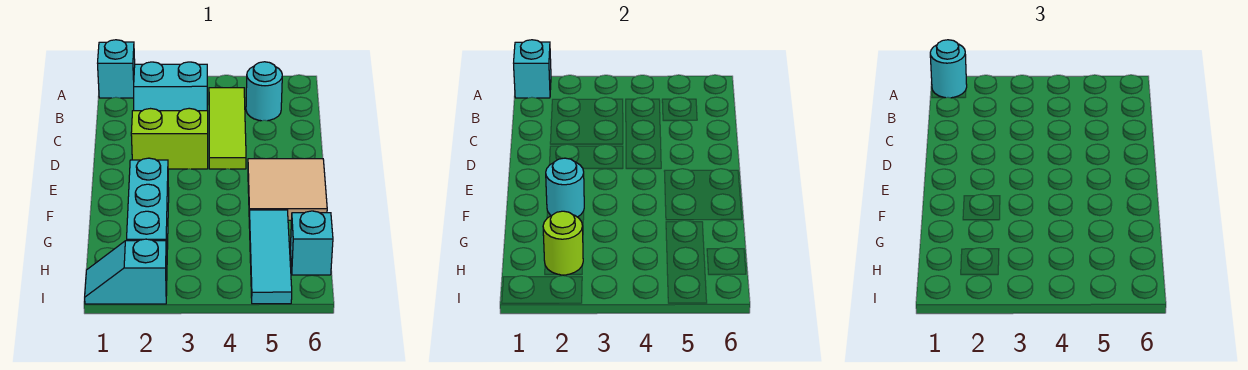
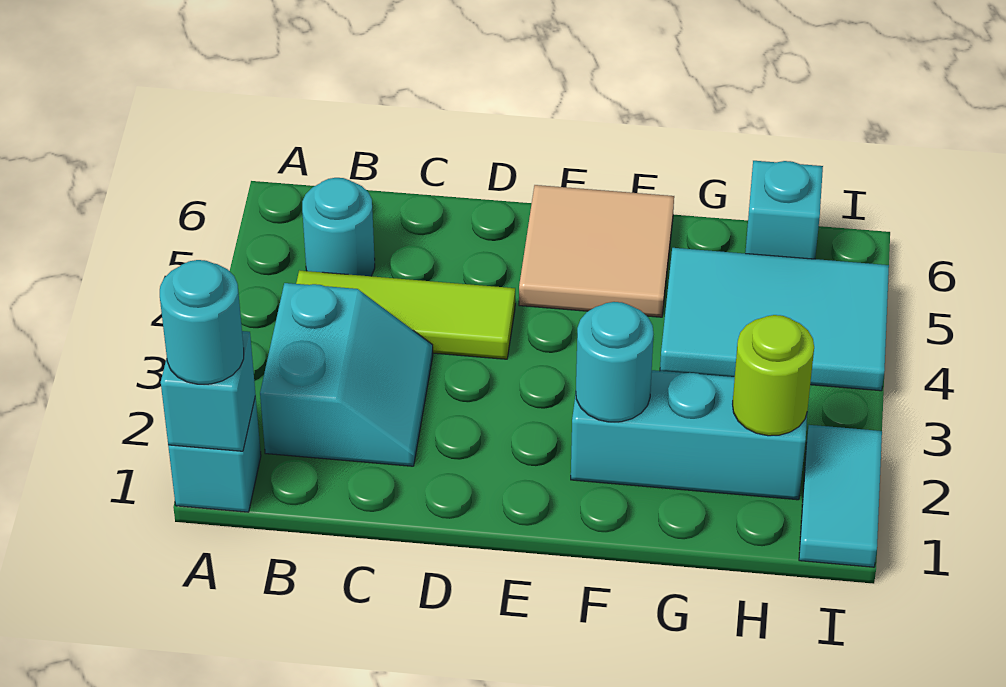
lime brick D2:D3 level 1 -> none
cyan tile G5:I5 level 1 -> cyan tile G4:I5 level 1
cyan slope I1:I2 level 1 top 2 -> cyan tile I1:I2 level 1

